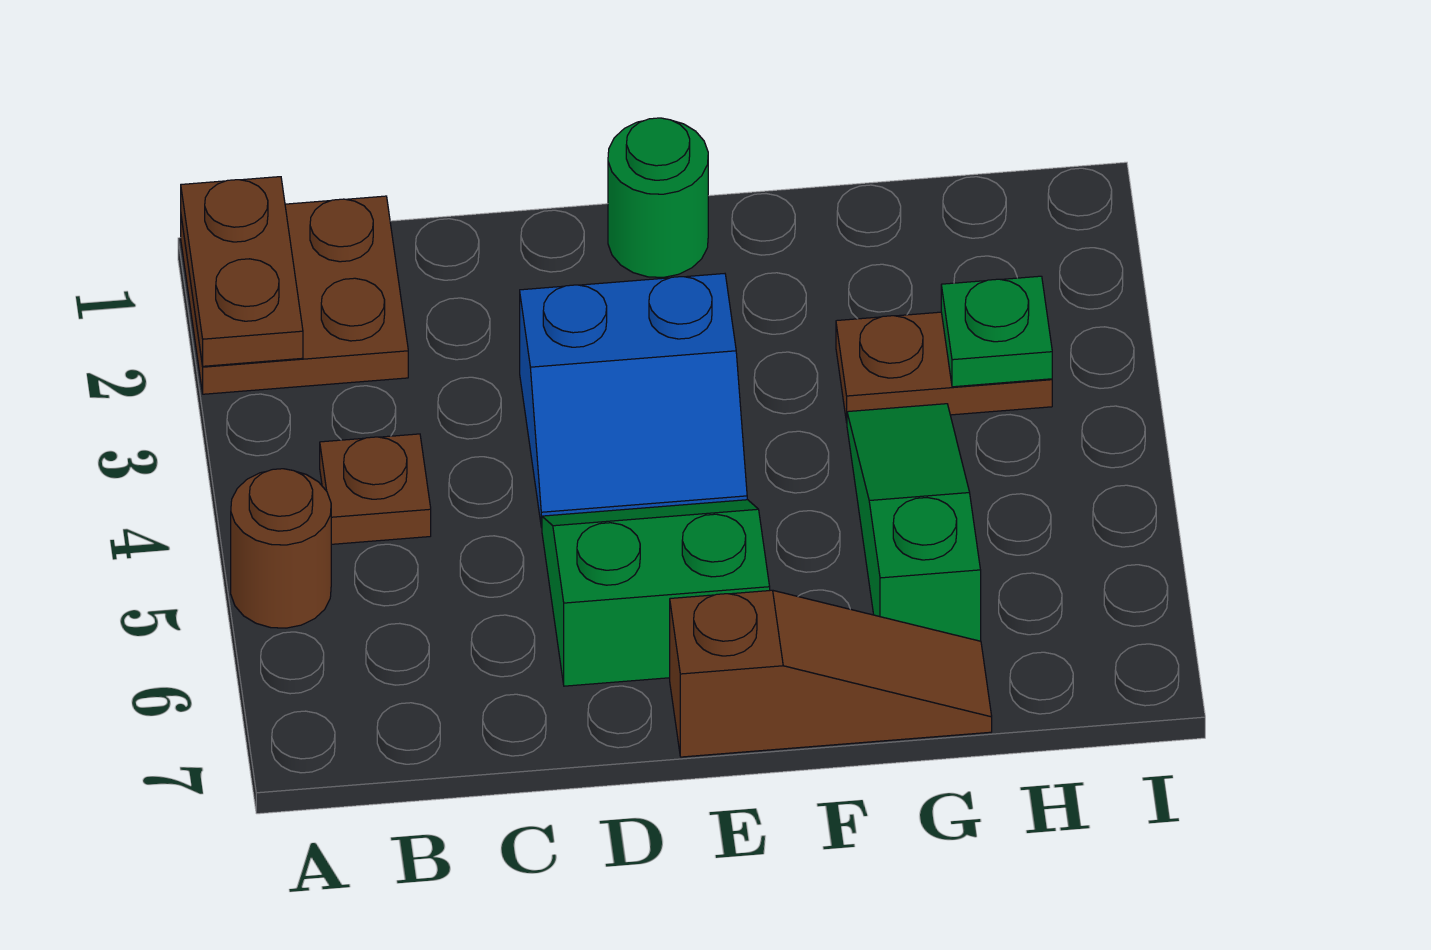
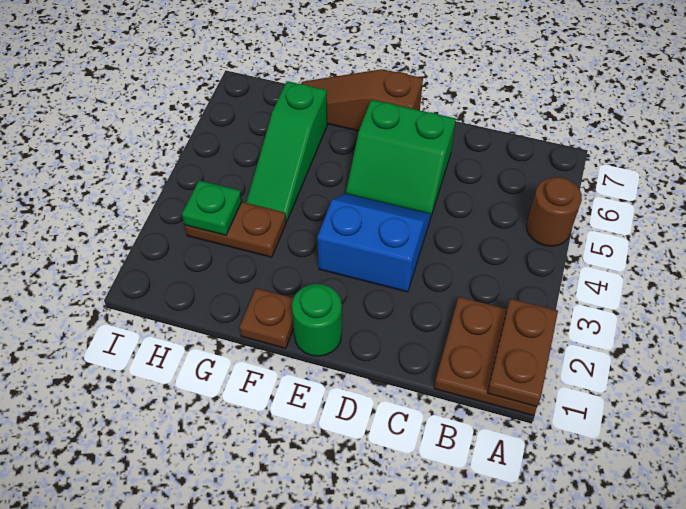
brown plate B4 level 1 -> brown plate F1 level 1

